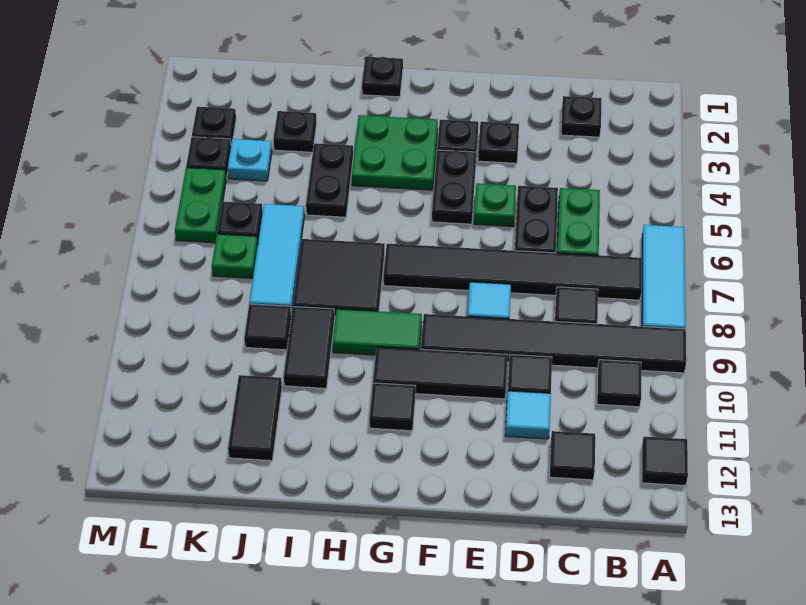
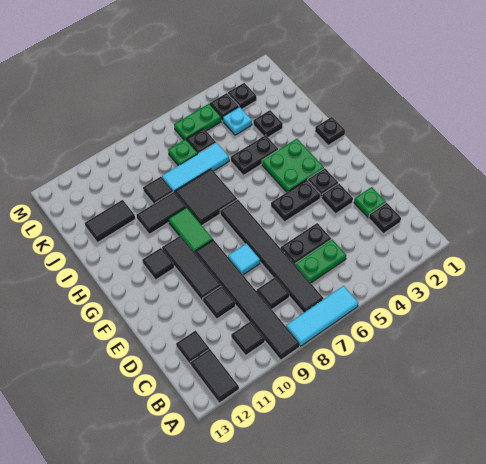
black tile A12 level 1 -> black tile A12:B12 level 1
cyan tile D11 level 1 -> none
green plate E5 level 1 -> green plate D2 level 1

